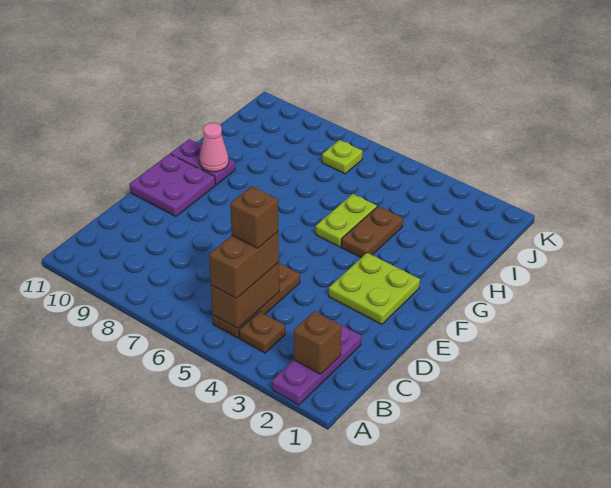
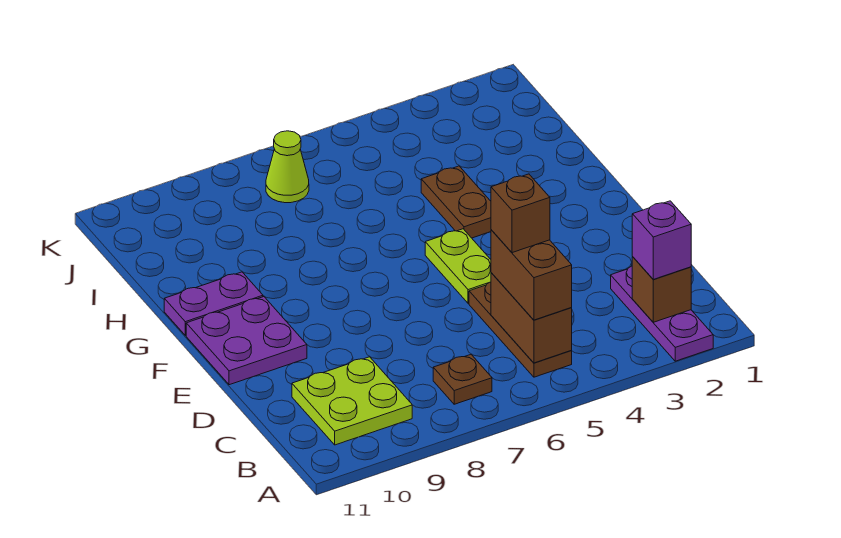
none -> purple brick B2 level 3
brown plate B4 level 1 -> brown plate B7 level 1
lime plate E2:F3 level 1 -> lime plate B9:C10 level 1
lime plate G5:H5 level 1 -> lime plate E5:F5 level 1
pink cone G10 level 2 -> none
lime plate J7 level 1 -> lime cone J7 level 1

